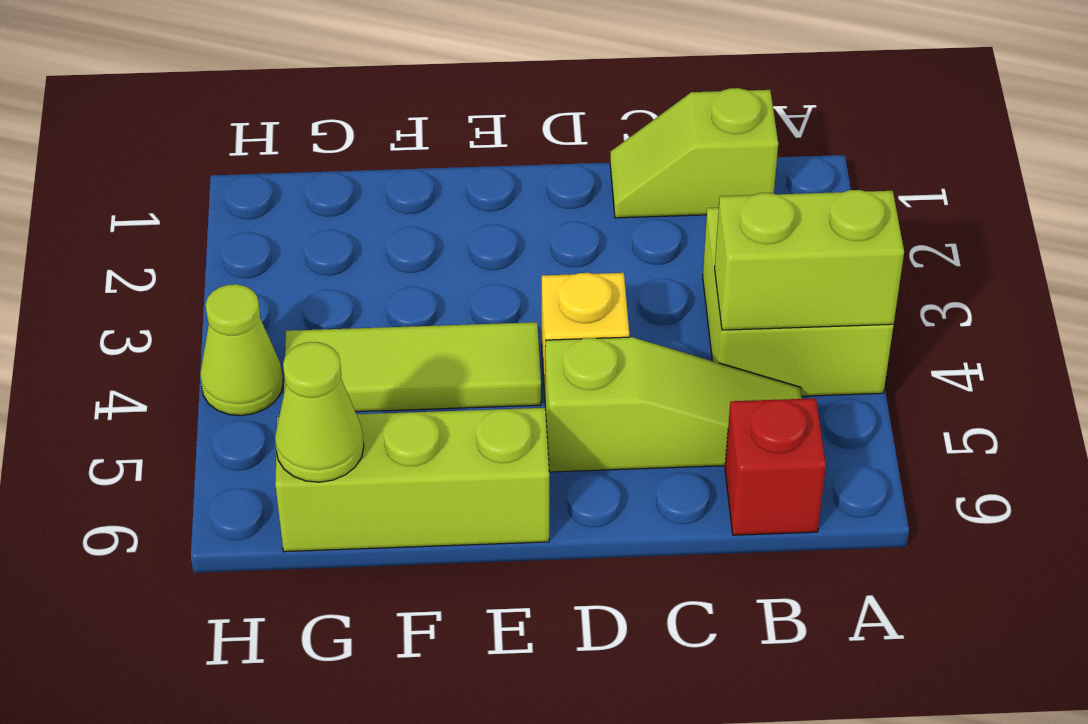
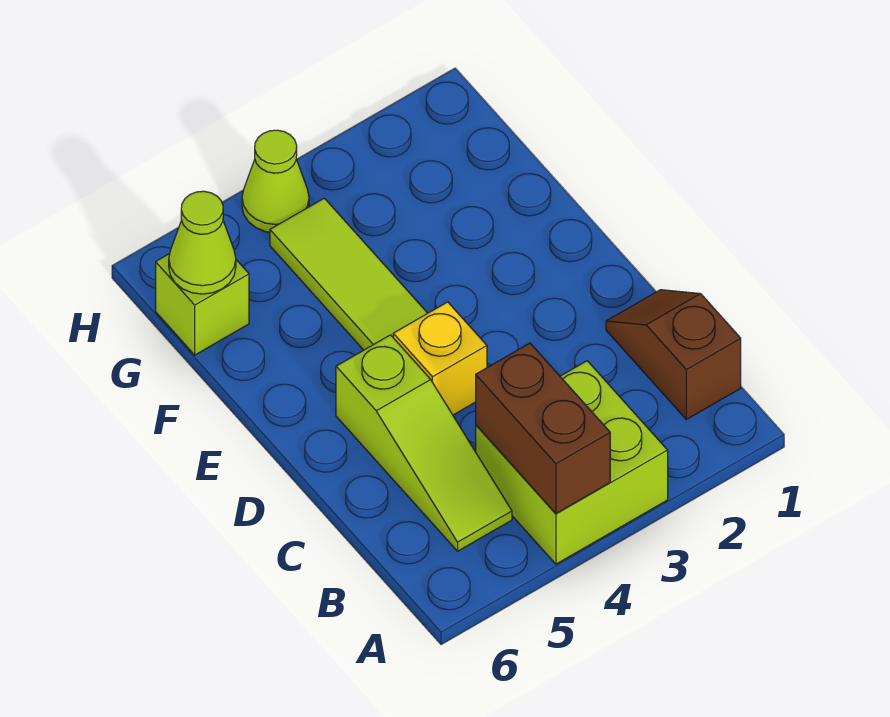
lime brick A4:B4 level 2 -> brown brick A4:B4 level 2
lime slope B1:C1 level 1 top B -> brown slope B1:C1 level 1 top B
red brick B6 level 1 -> none
lime brick E6:G6 level 1 -> lime brick G6 level 1

